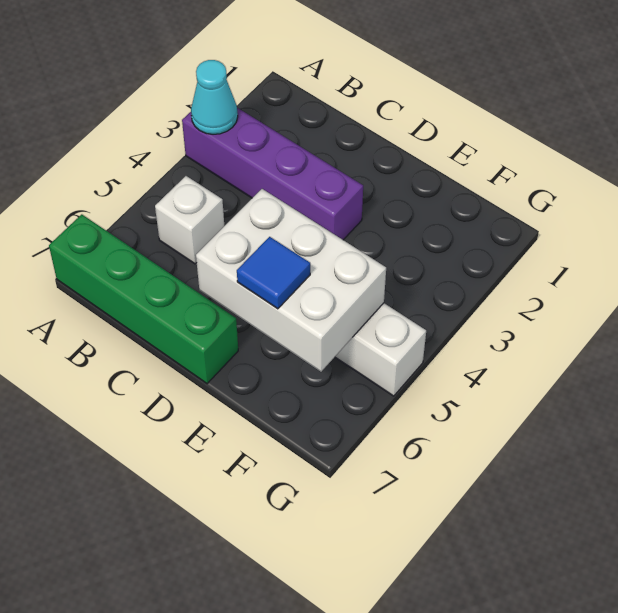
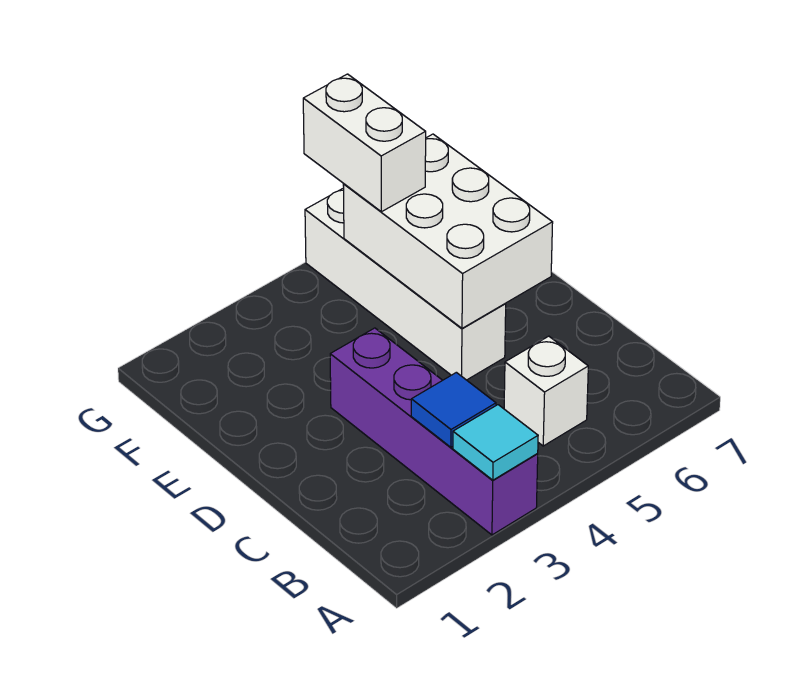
cyan cone A3 level 2 -> cyan tile A3 level 2
green brick A7:D7 level 1 -> none
blue tile E6 level 3 -> blue tile B3 level 2
none -> white brick F5:G5 level 3

